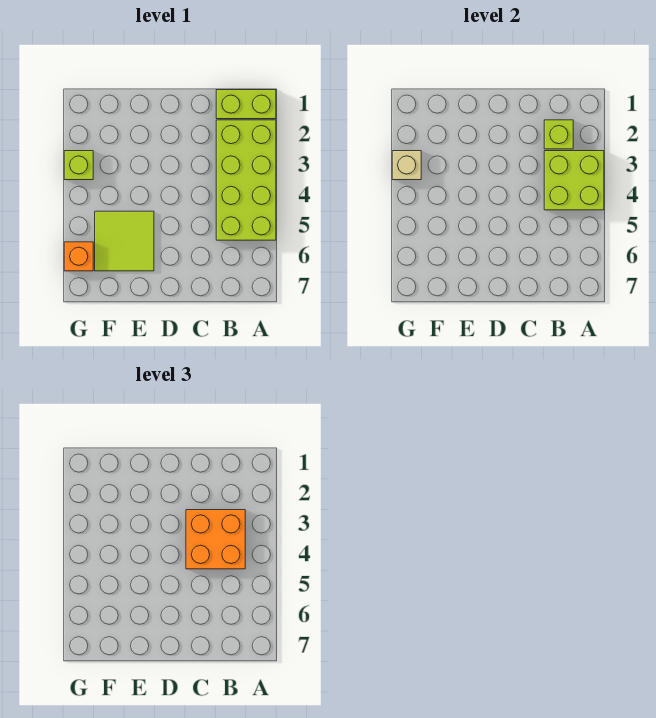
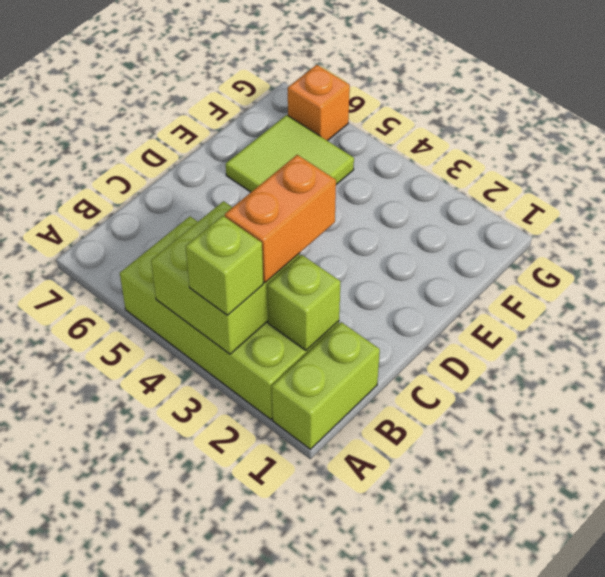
orange brick B3:C4 level 3 -> orange brick B3:C3 level 3
lime brick G3 level 1 -> lime brick A3 level 3
tan brick G3 level 2 -> none

